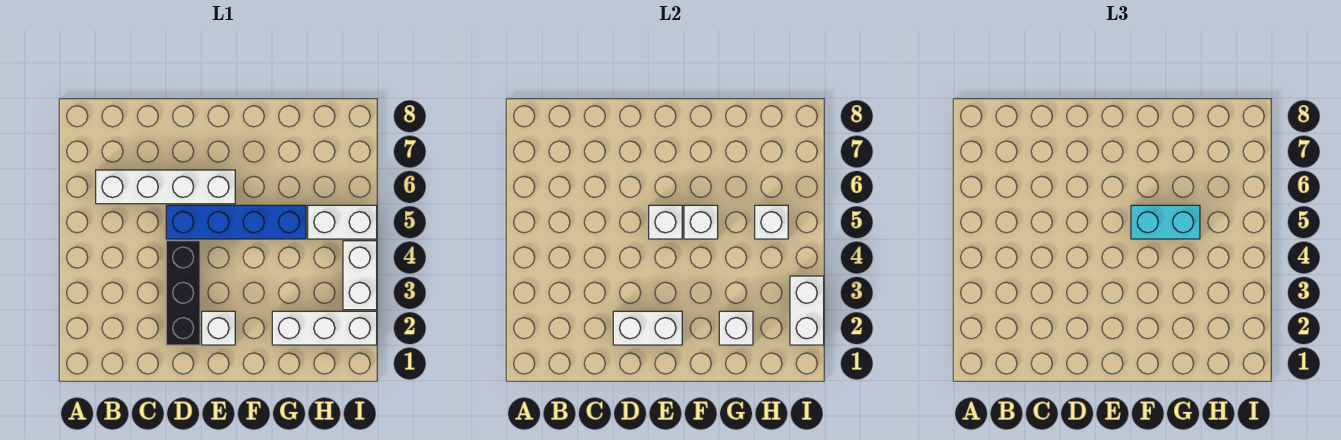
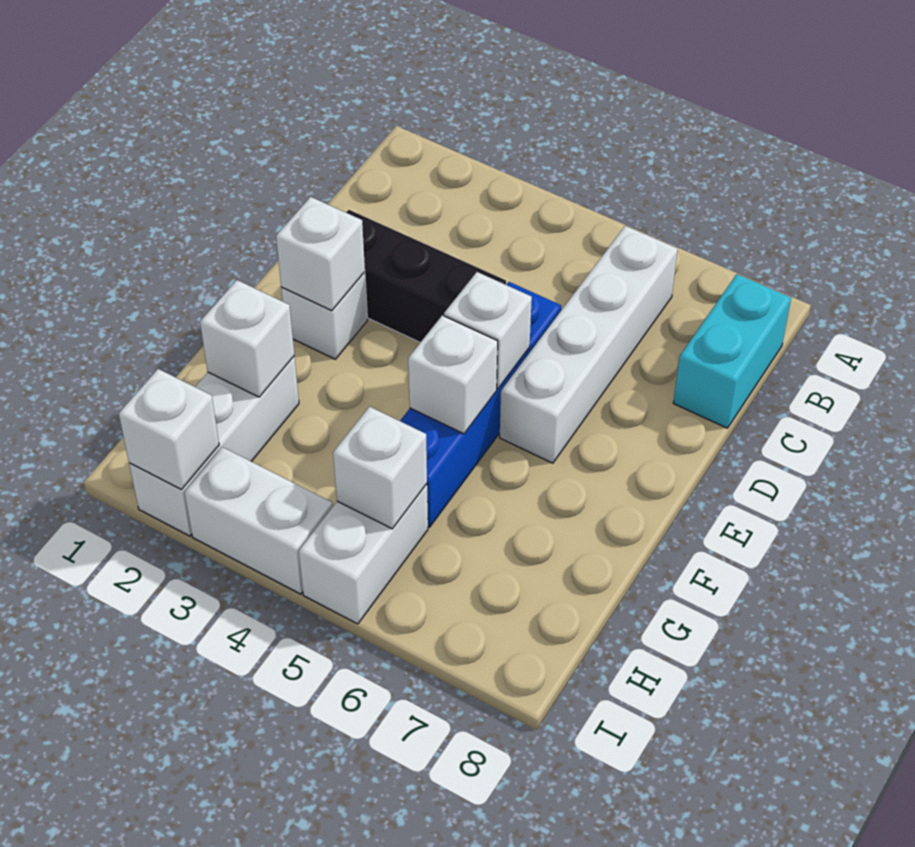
white brick D2:E2 level 2 -> white brick E2 level 2
cyan brick F5:G5 level 3 -> cyan brick B8:C8 level 1
white brick I2:I3 level 2 -> white brick I2 level 2

